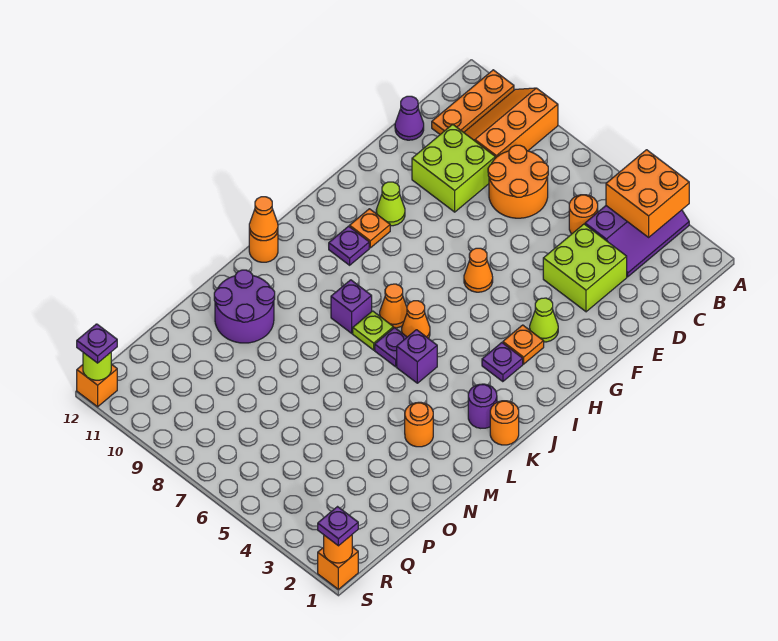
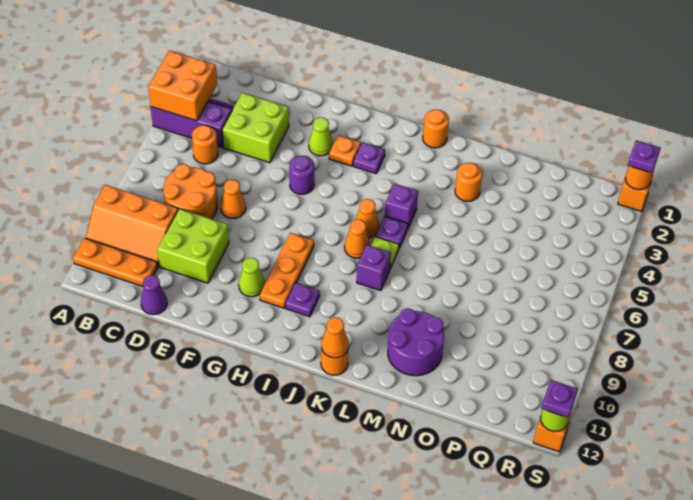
orange cone G6 level 1 -> orange cone E7 level 1
orange plate H10 level 1 -> orange plate H8:H10 level 1
purple round brick K2 level 1 -> purple round brick G5 level 1

